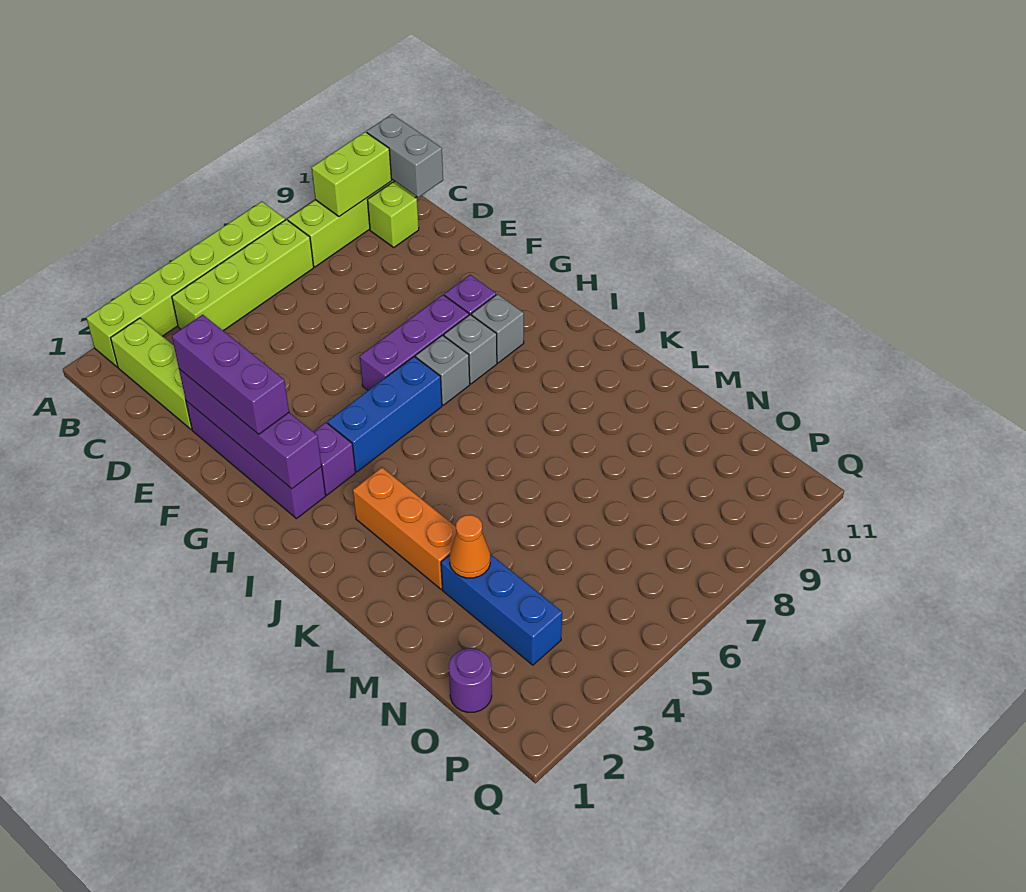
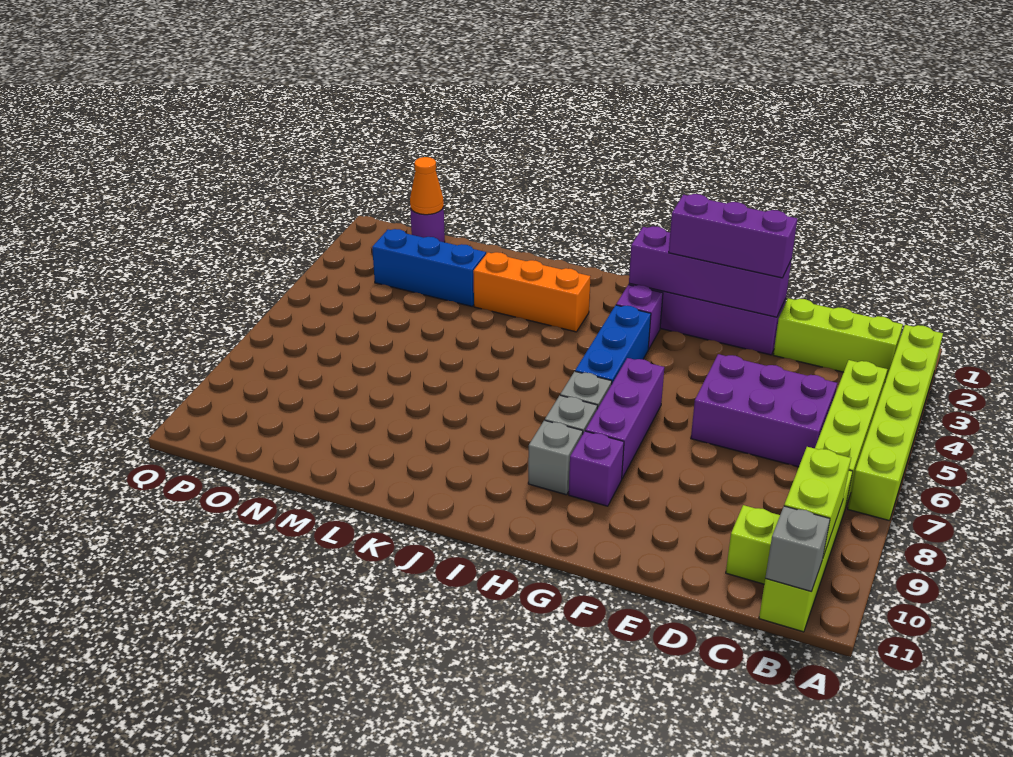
grey brick B11:C11 level 2 -> grey brick B11 level 2
none -> purple brick C5:E6 level 1
orange cone M3 level 2 -> orange cone O1 level 2

